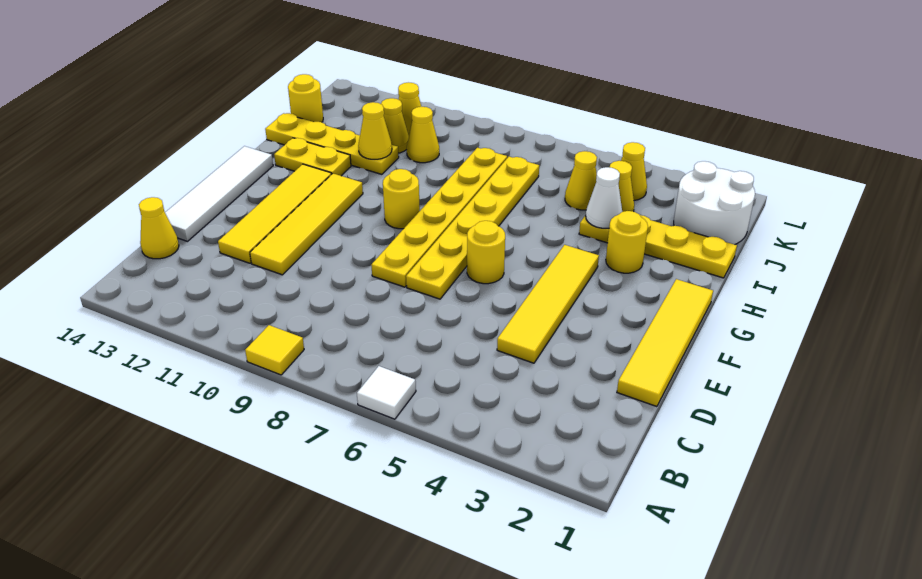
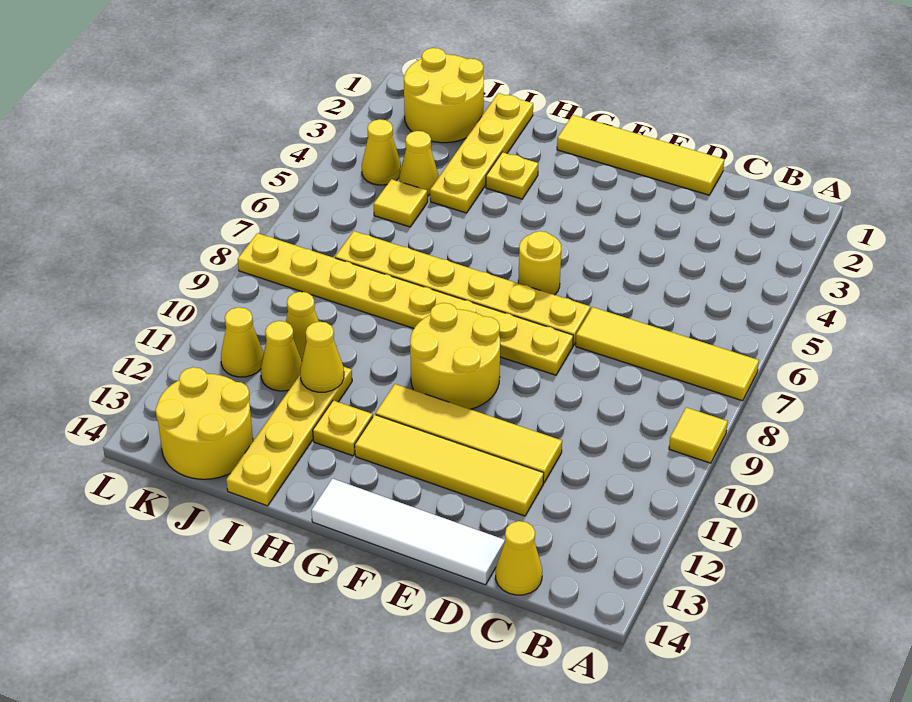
white tile A6 level 1 -> none
yellow tile D4:G4 level 1 -> yellow tile A7:D7 level 1
yellow plate E8:J8 level 1 -> yellow plate E8:L8 level 1
yellow round brick G9 level 1 -> yellow round brick F9:G10 level 1
yellow round brick H3 level 1 -> yellow plate H3 level 1
yellow plate H12:H13 level 1 -> yellow plate H12 level 1
white cone I4 level 2 -> none
white round brick J1:K2 level 1 -> yellow round brick J1:K2 level 1
yellow cone J5 level 1 -> yellow tile J5 level 1
yellow round brick J14 level 1 -> yellow round brick J13:K14 level 1

